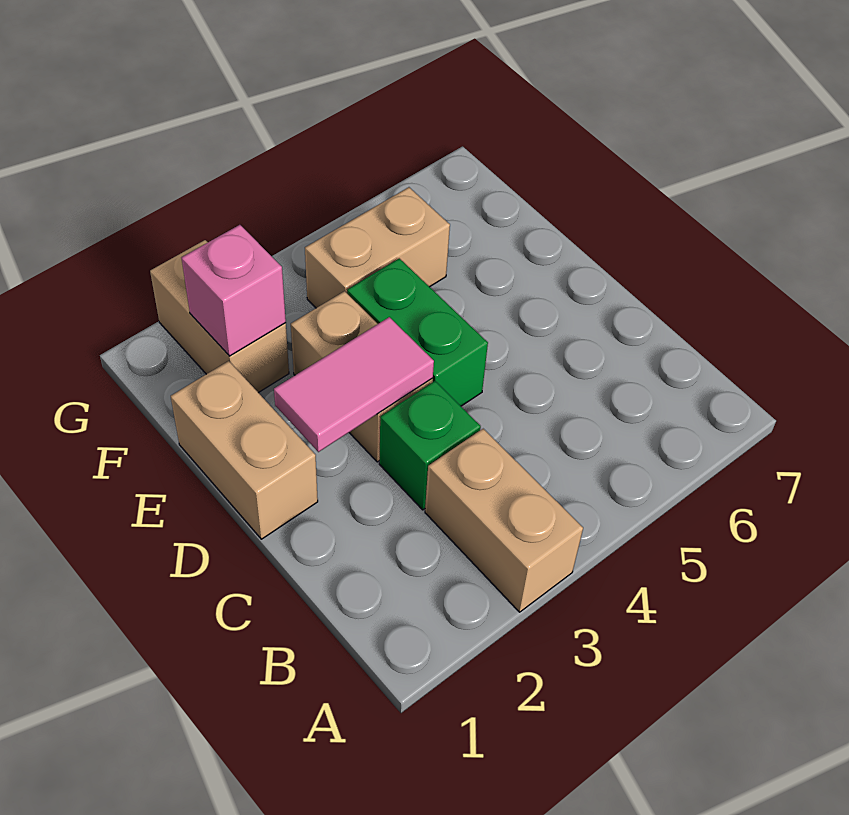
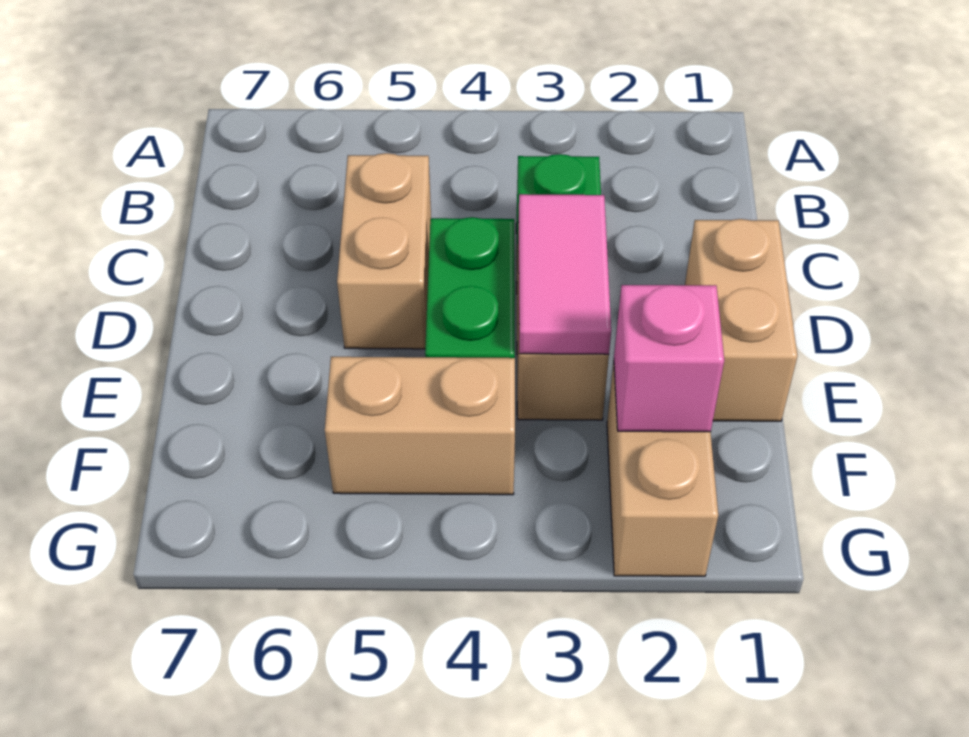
tan brick A3:B3 level 1 -> tan brick C5:D5 level 1
pink tile D2:D3 level 2 -> pink tile D3:E3 level 2

